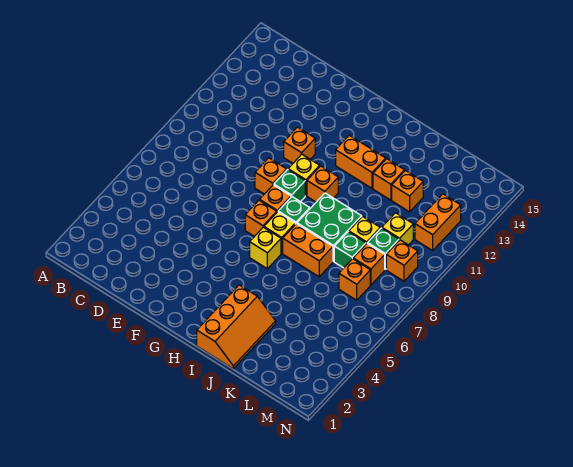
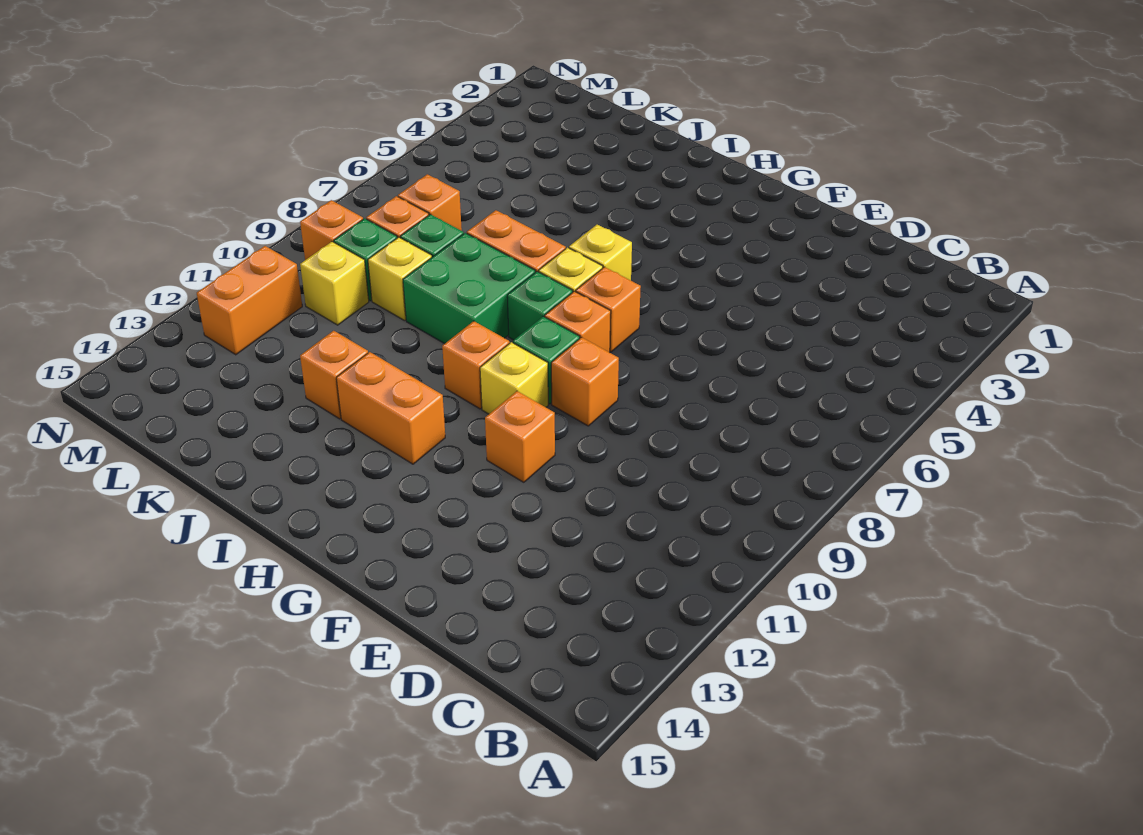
orange slope I1:J3 level 1 top I -> none
orange brick K12 level 1 -> none

